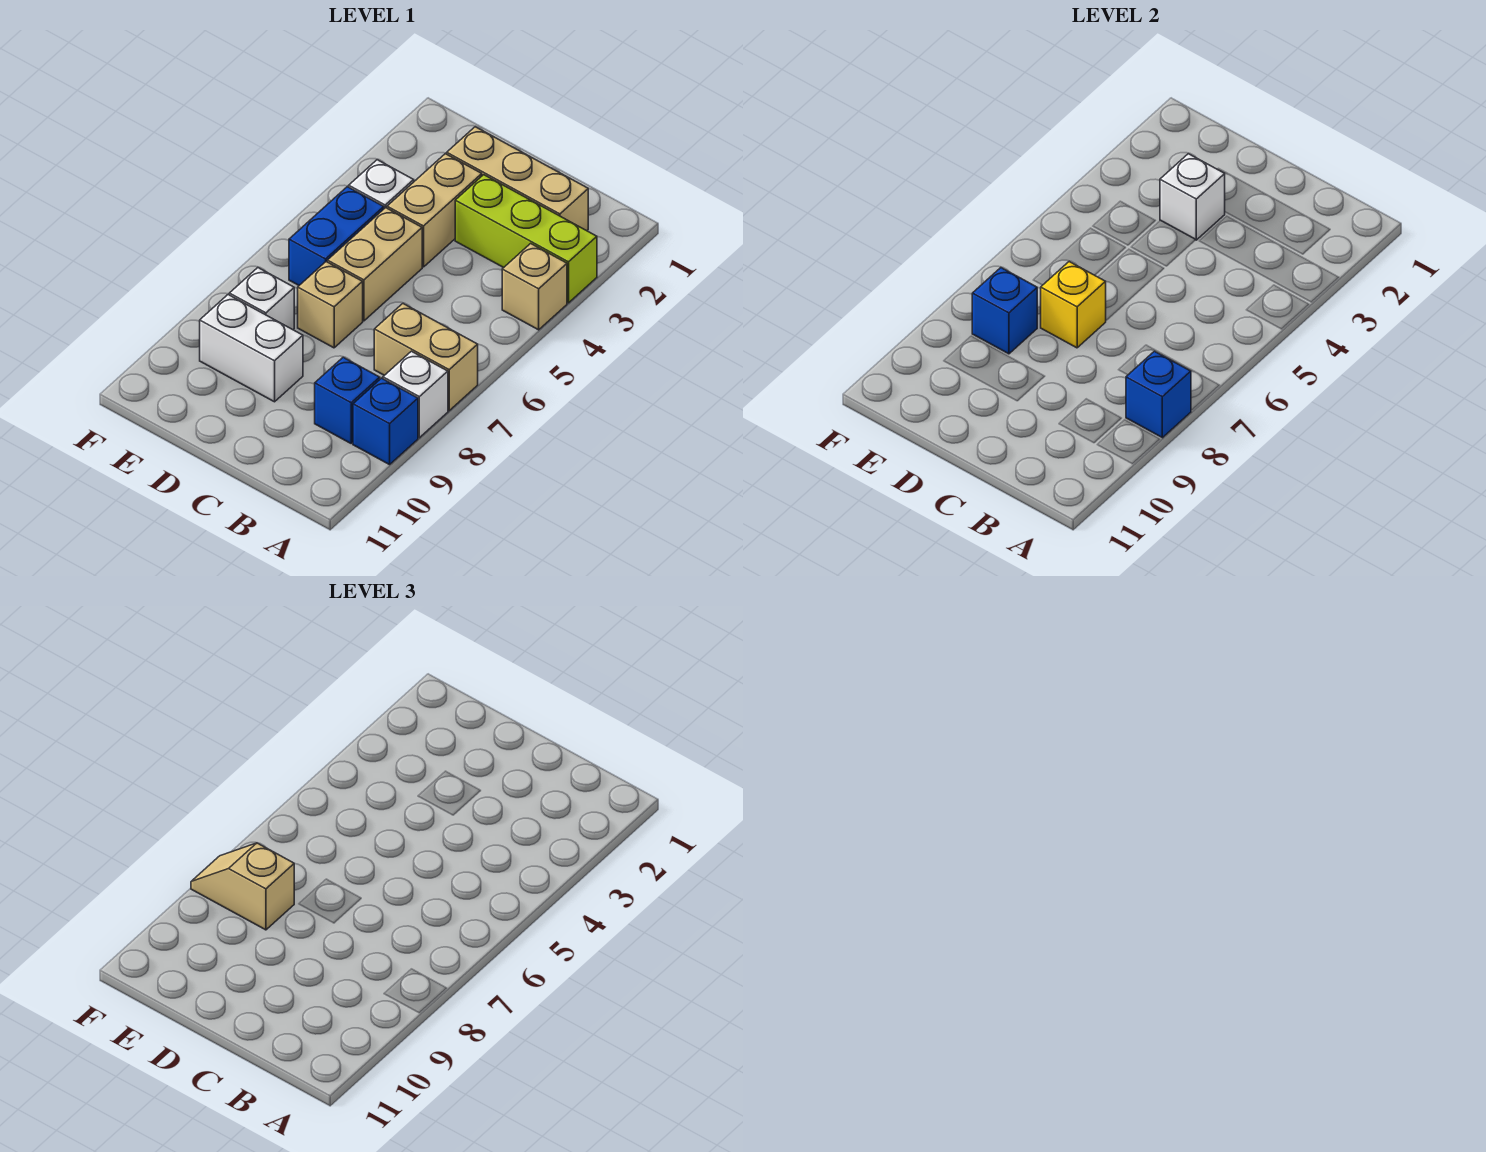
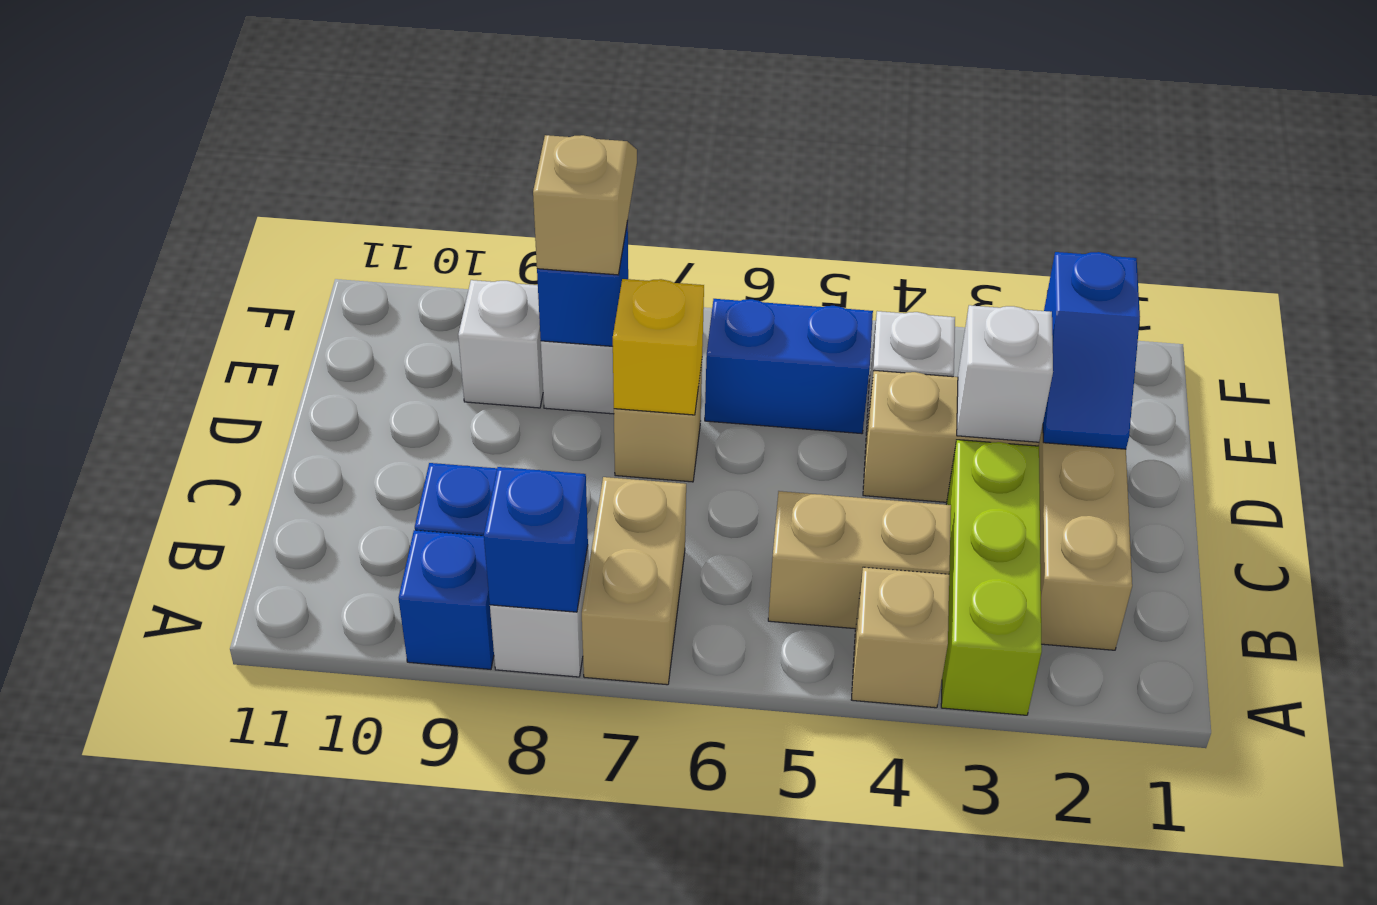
none -> blue slope D2:E2 level 2 top E
tan brick D5:D6 level 1 -> tan brick B4:B5 level 1
white brick D9:E9 level 1 -> white brick E9 level 1

